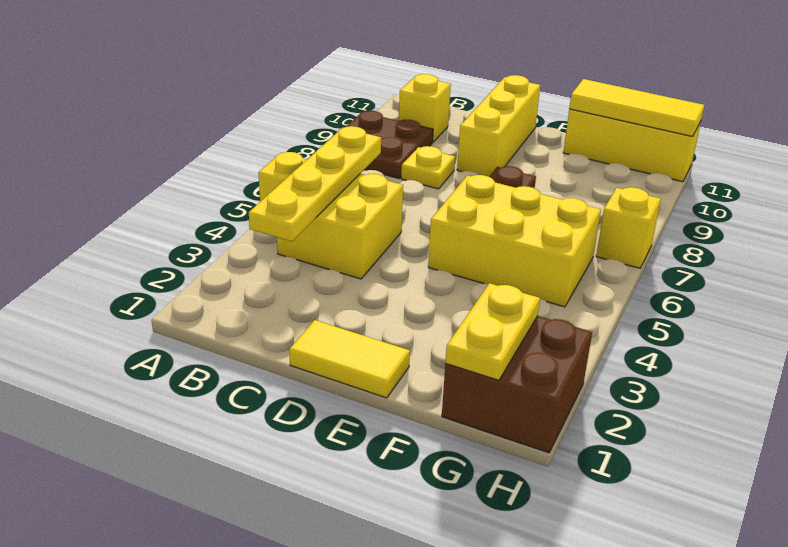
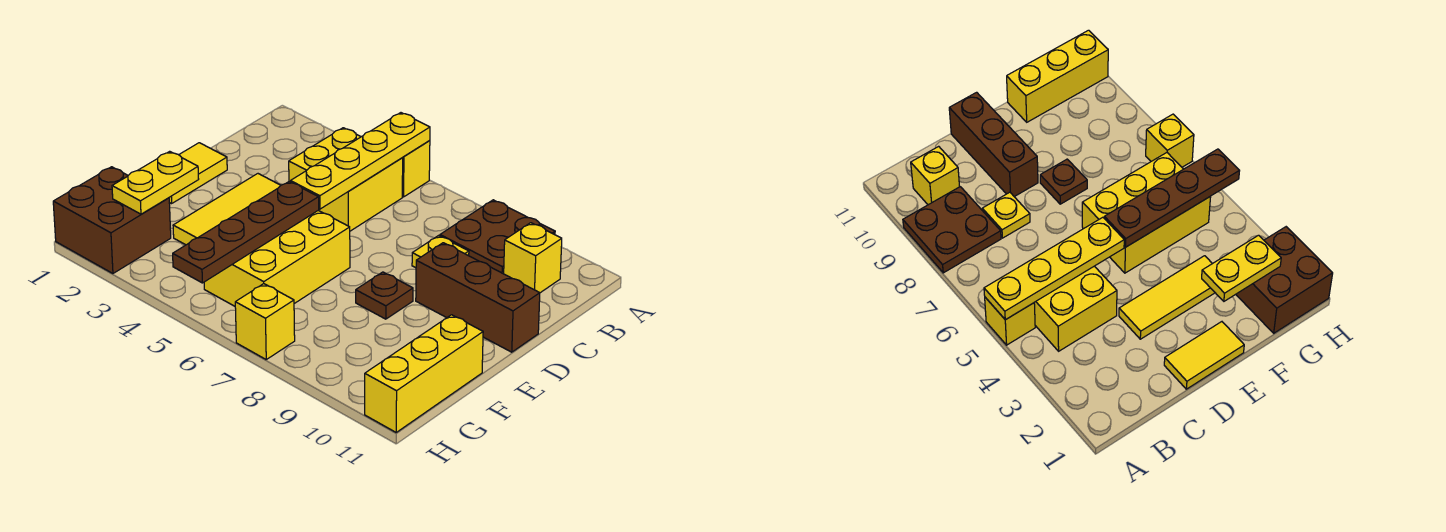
yellow plate B3:B6 level 2 -> yellow plate A5:D5 level 2
yellow brick D9:D11 level 1 -> brown brick D9:D11 level 1
none -> brown plate E5:H5 level 2
yellow tile F11:H11 level 2 -> yellow tile D3:F3 level 1
yellow plate G1:G2 level 2 -> yellow plate F2:G2 level 2

